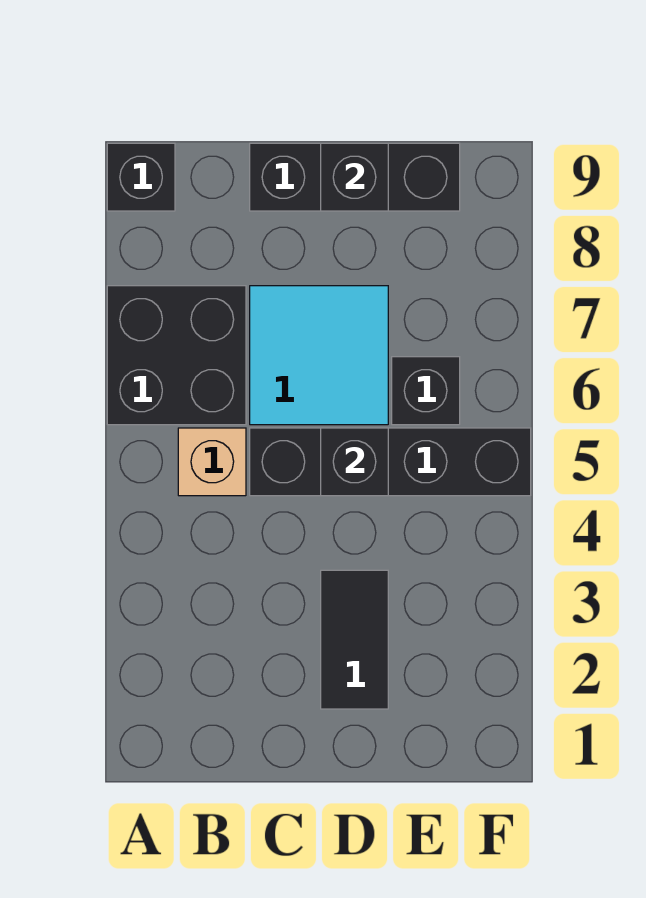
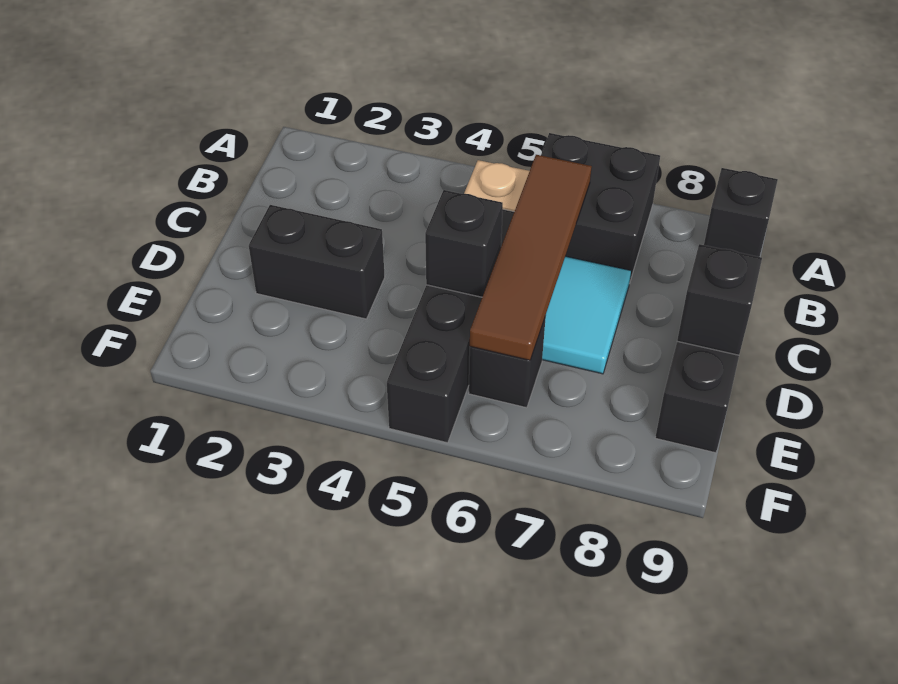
none -> brown tile B6:E6 level 2
black tile D2:D3 level 1 -> black brick D2:D3 level 1

